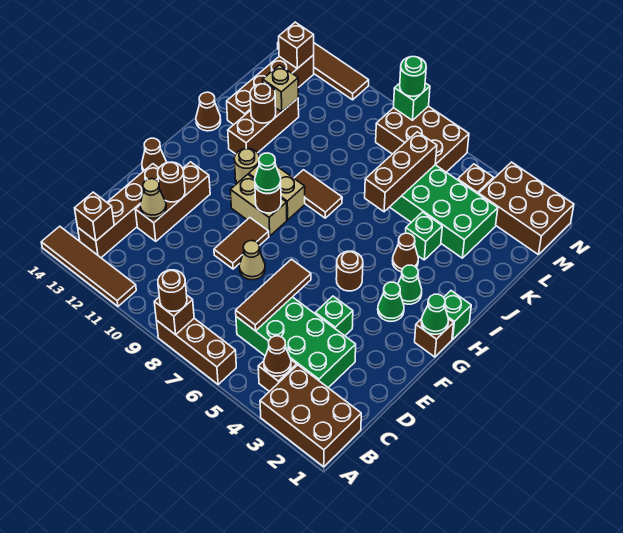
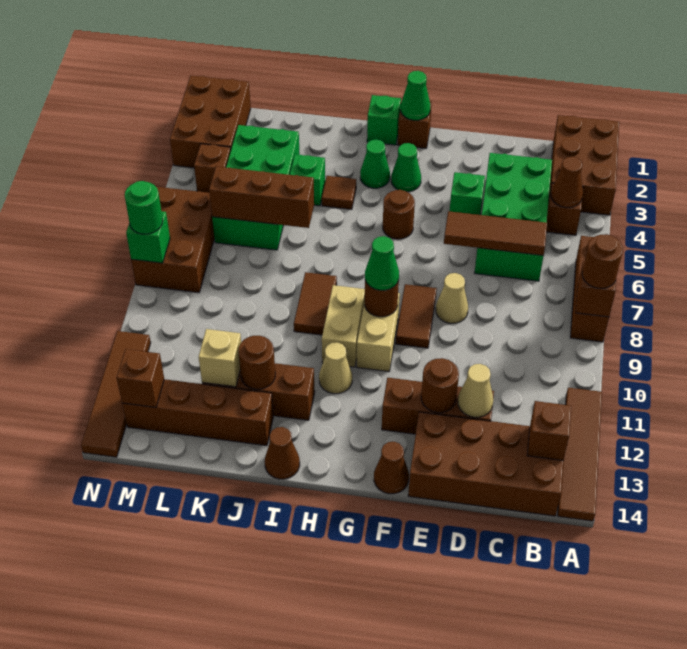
brown brick B13:E13 level 1 -> brown brick B13:E14 level 1
brown tile E9:F9 level 1 -> brown tile F8:F9 level 1
tan round brick H11 level 1 -> tan cone H11 level 1
brown cone I4 level 1 -> brown tile I4 level 1

